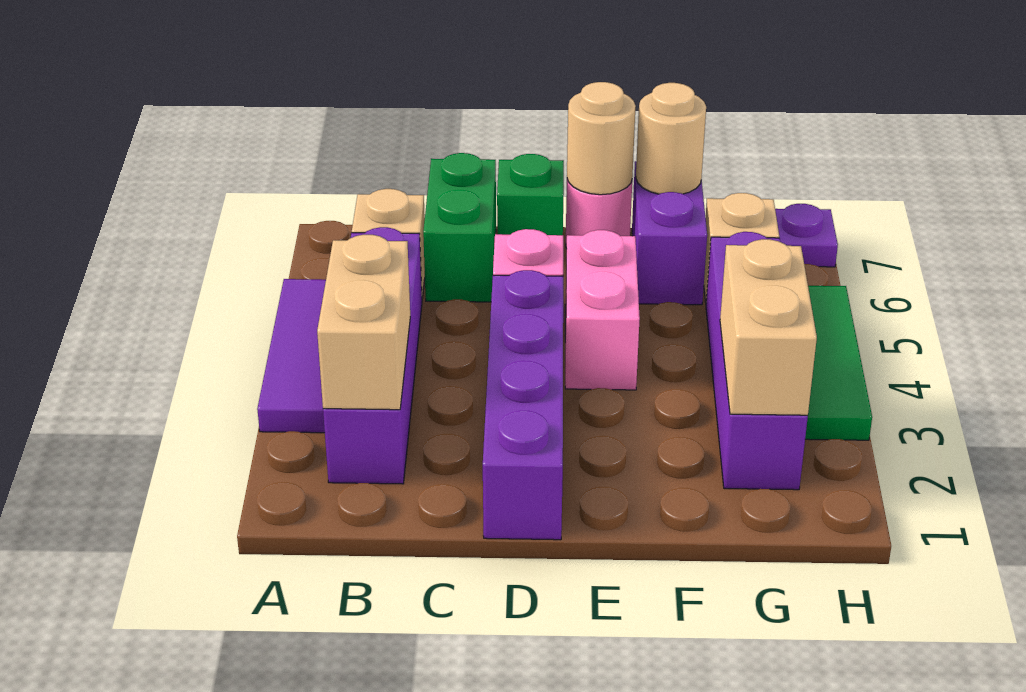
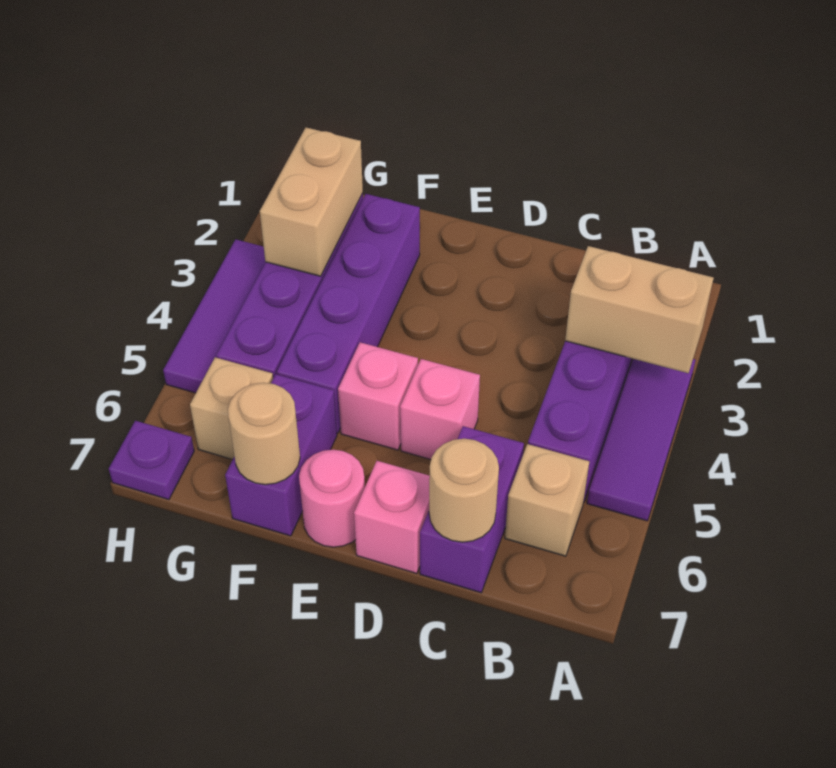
tan brick B2:B3 level 2 -> tan brick A3:B3 level 2
green brick C6:C7 level 1 -> purple brick C6:C7 level 1
purple brick D1:D4 level 1 -> purple brick F2:F5 level 1
green brick D7 level 1 -> pink brick D7 level 1
pink brick E4:E5 level 1 -> pink brick E5 level 1
tan round brick E7 level 2 -> tan round brick C7 level 2
green tile H3:H5 level 1 -> purple tile H3:H5 level 1

